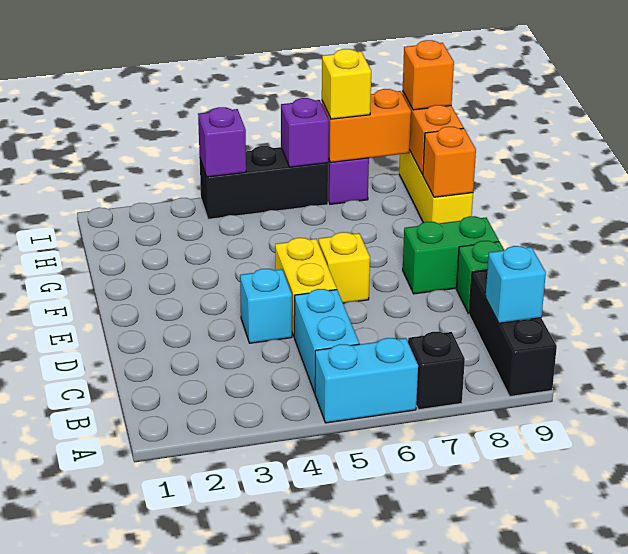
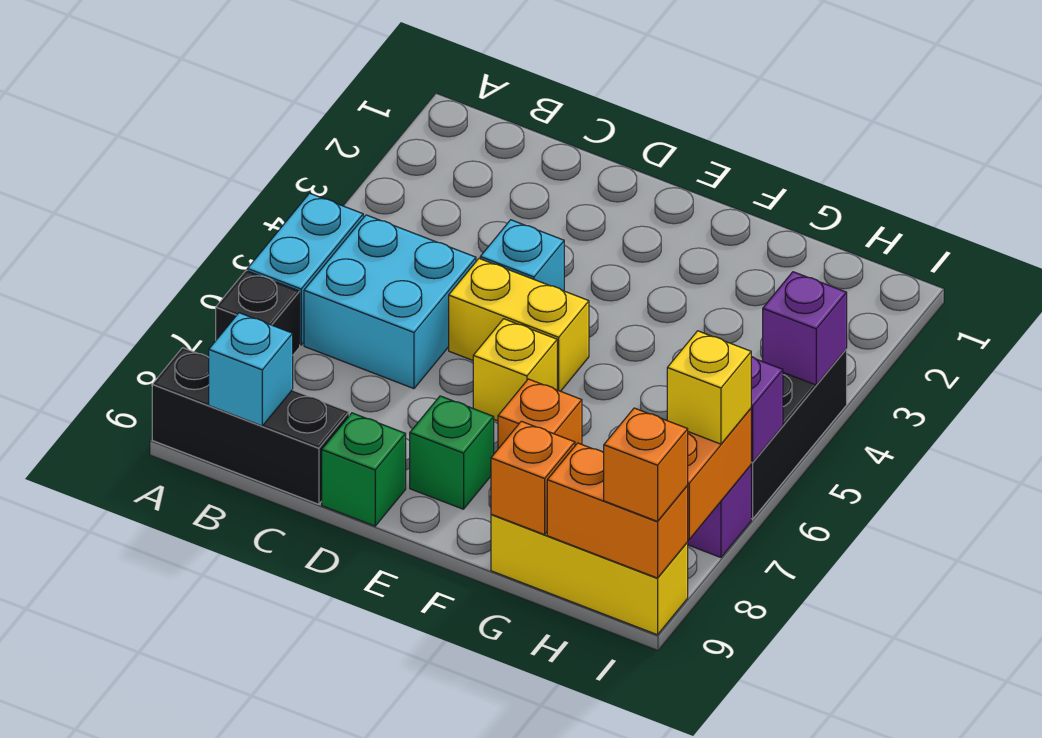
cyan brick B5:C5 level 1 -> cyan brick B5:C6 level 1
green brick E8:E9 level 1 -> green brick E8 level 1
none -> orange brick F7 level 1

